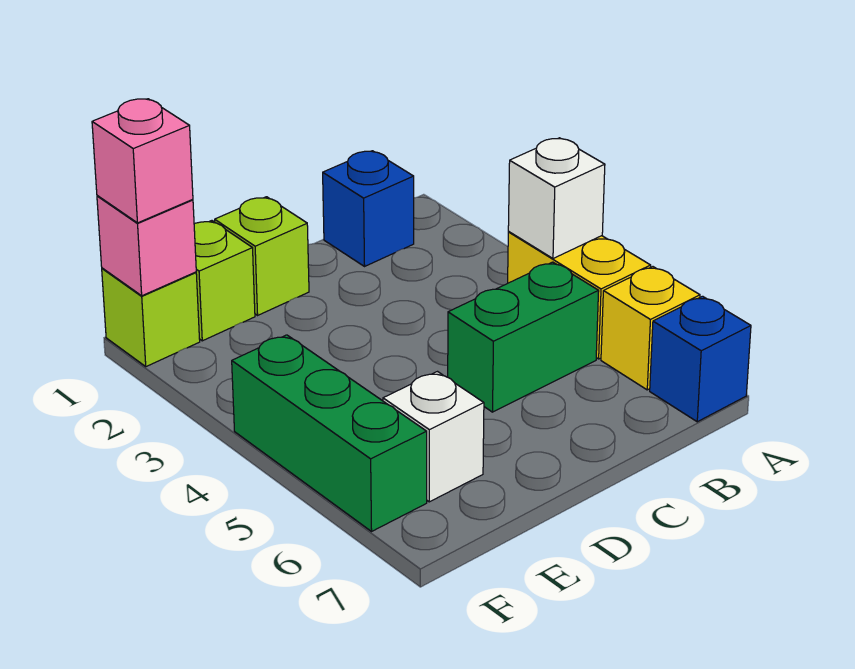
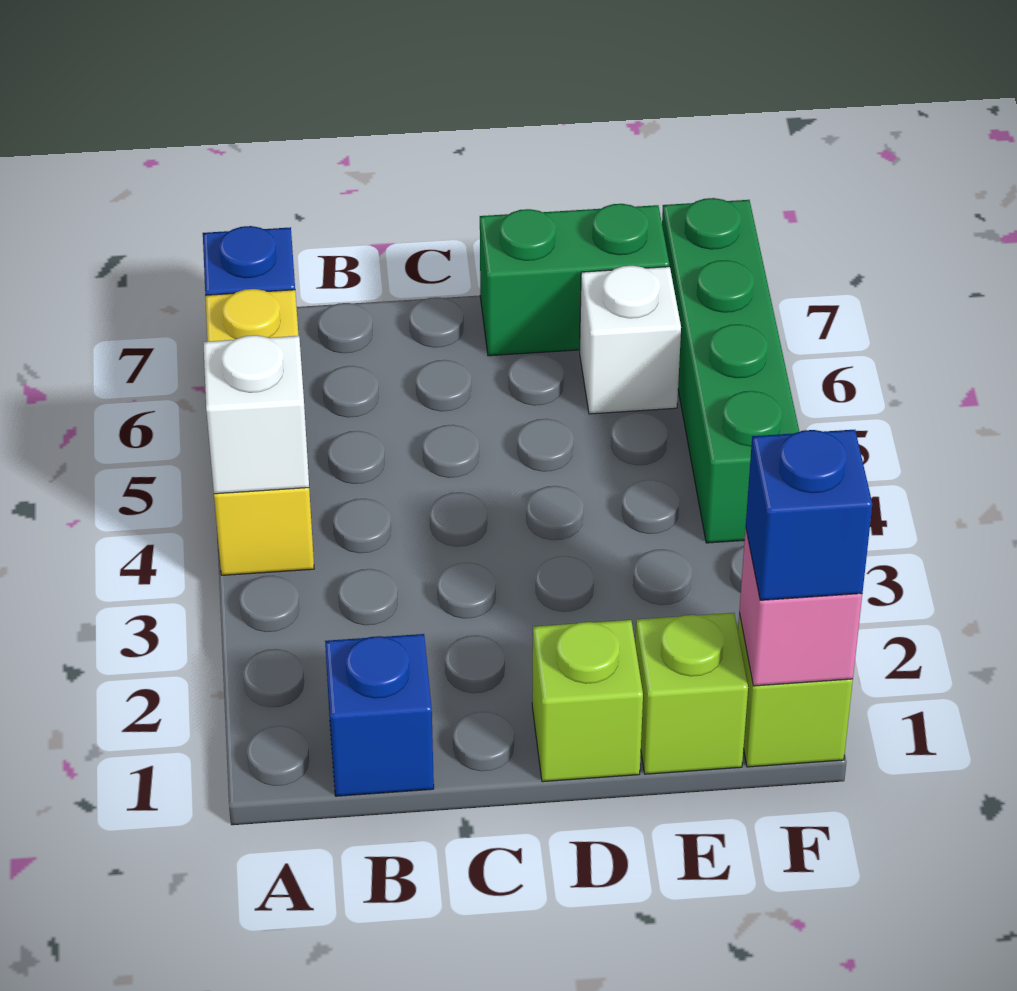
green brick B5:C5 level 1 -> green brick D7:E7 level 1
pink brick F1 level 3 -> blue brick F1 level 3
green brick F4:F6 level 1 -> green brick F4:F7 level 1

